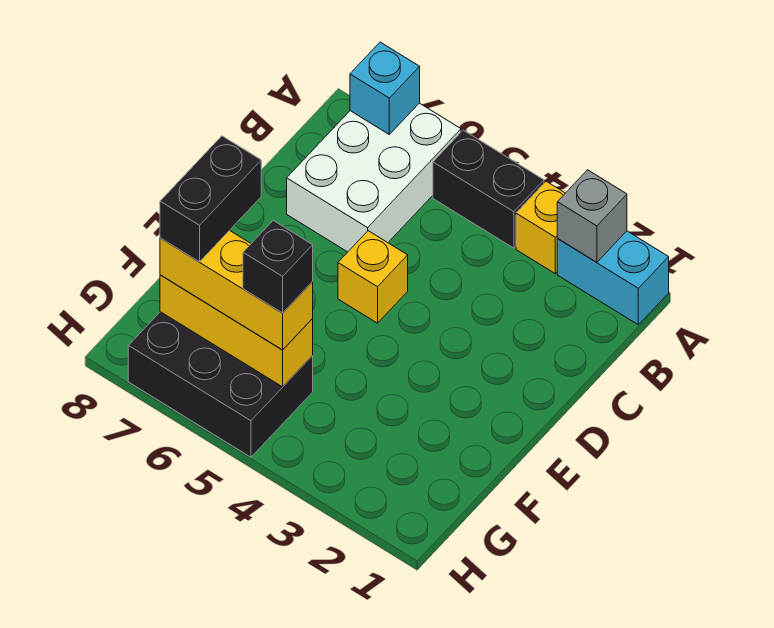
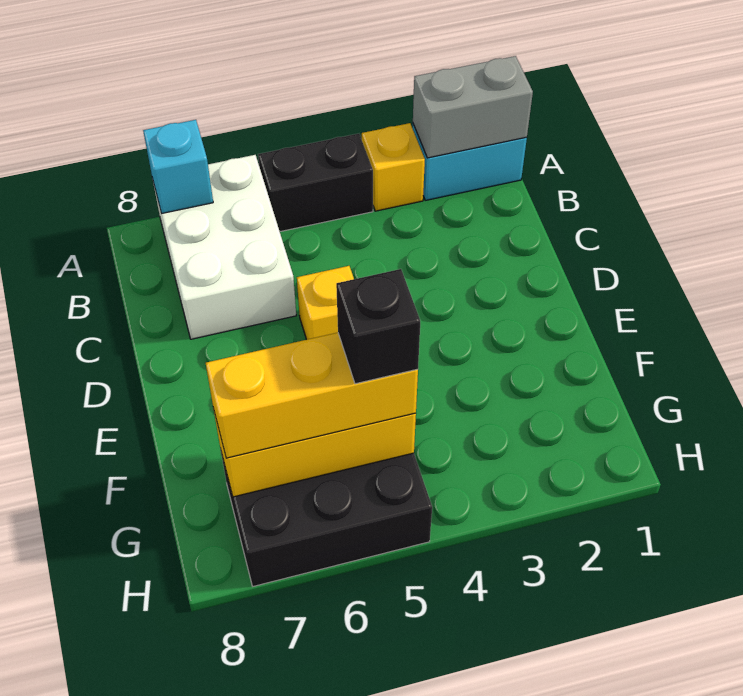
grey brick A2 level 2 -> grey brick A1:A2 level 2
black brick F7:G7 level 4 -> none

